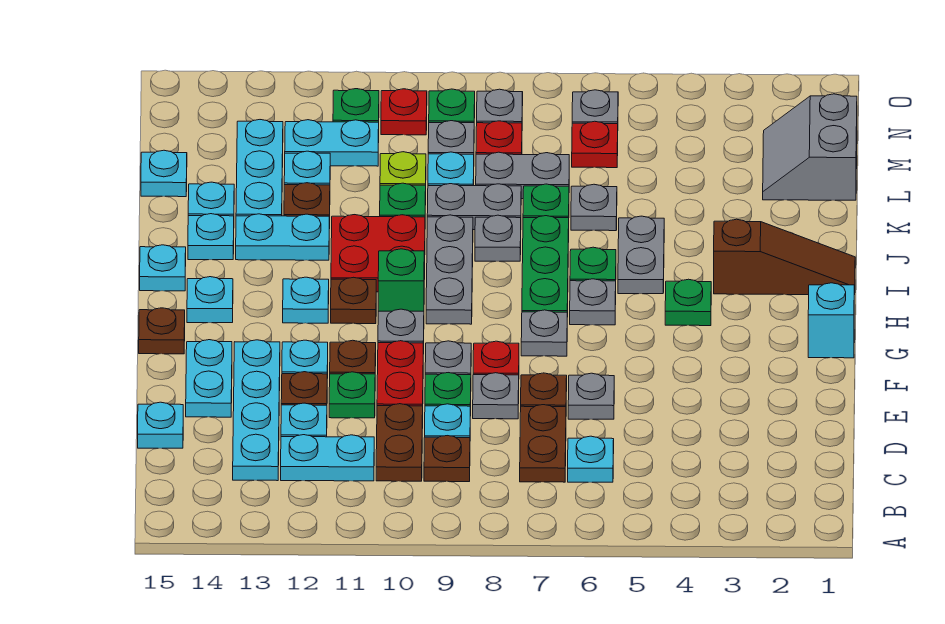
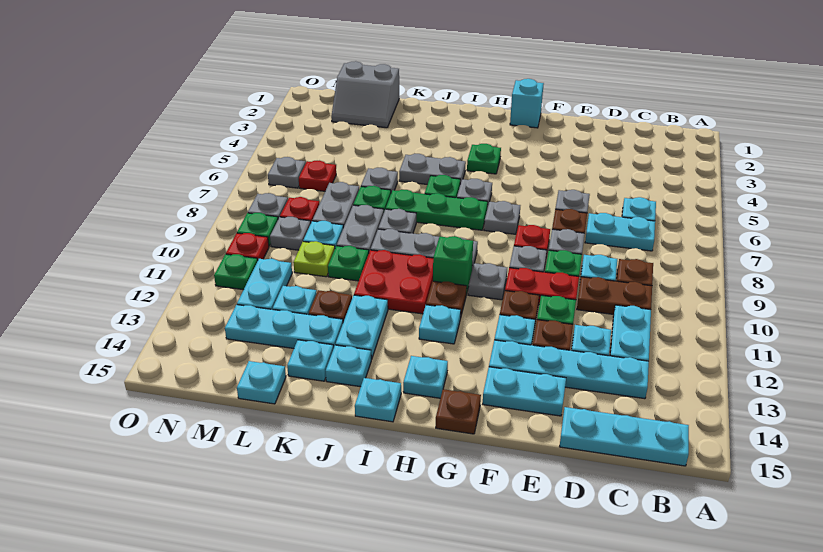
brown plate C7:D7 level 1 -> cyan plate C7:D7 level 1
cyan plate D15 level 1 -> cyan plate B15:D15 level 1
brown slope I1:I3 level 1 top 3 -> none

